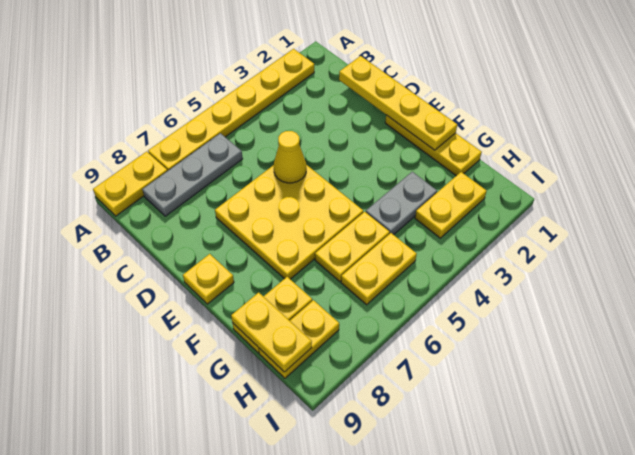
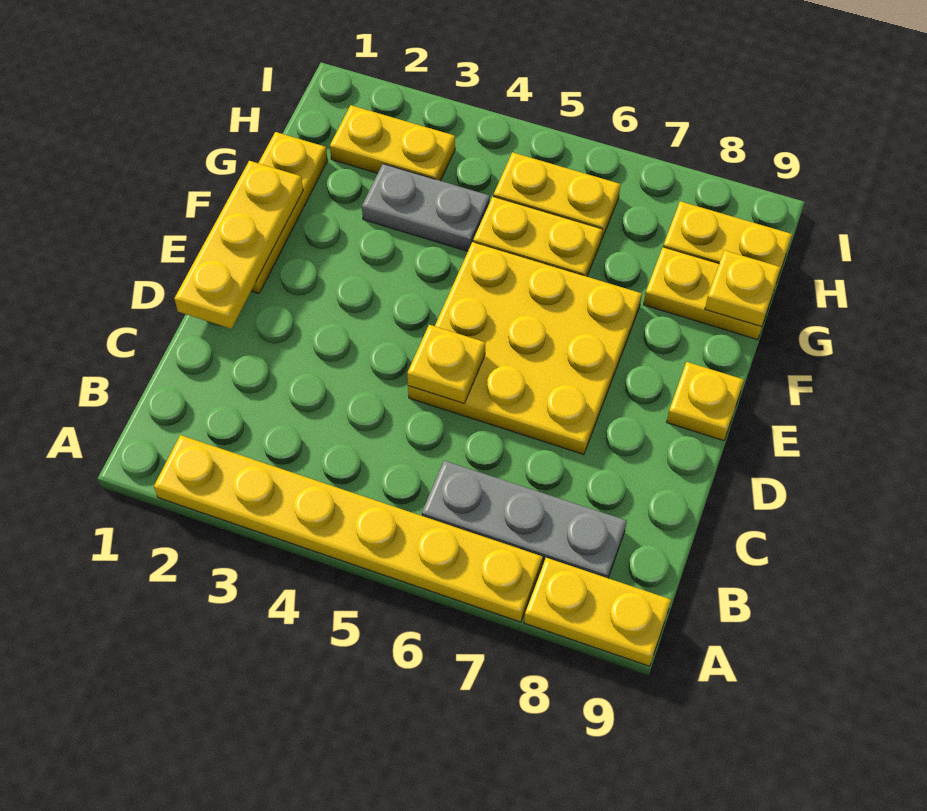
yellow plate C1:F1 level 2 -> yellow plate D1:F1 level 2
yellow cone D5 level 2 -> yellow plate D5 level 2
yellow plate G9:H9 level 2 -> yellow plate G9 level 2

